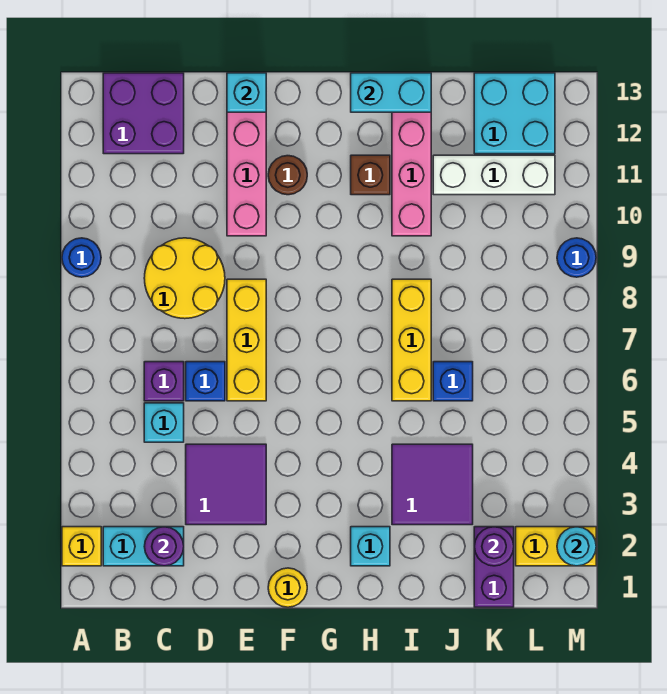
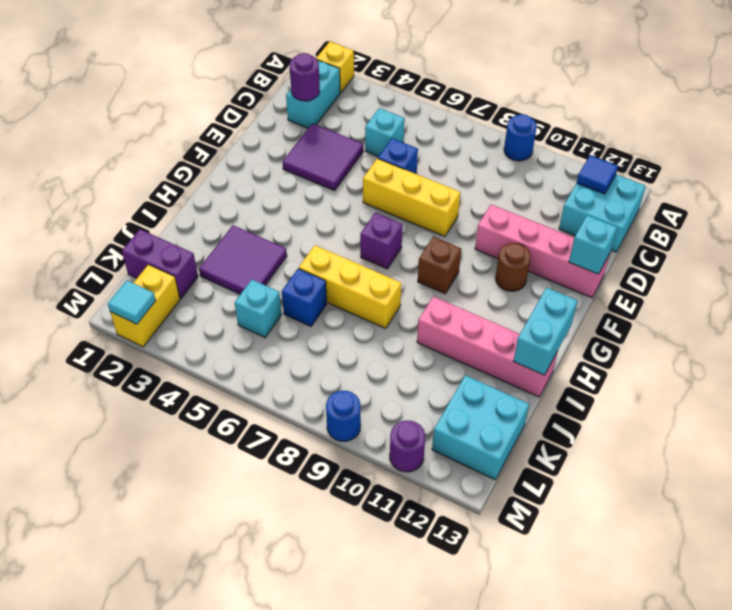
purple brick B12:C13 level 1 -> cyan brick B12:C13 level 1
none -> blue tile B12 level 2
purple brick C6 level 1 -> purple brick G7 level 1
yellow round brick C8:D9 level 1 -> none
yellow round brick F1 level 1 -> none
cyan brick H2 level 1 -> cyan brick K5 level 1
brown brick H11 level 1 -> brown brick G9 level 1
white brick J11:L11 level 1 -> none
purple round brick K2 level 2 -> purple round brick M11 level 1
cyan round brick M2 level 2 -> cyan tile M2 level 2

